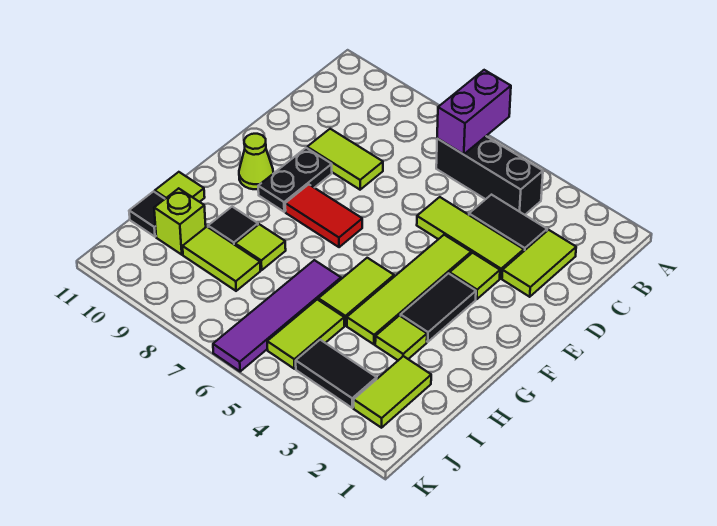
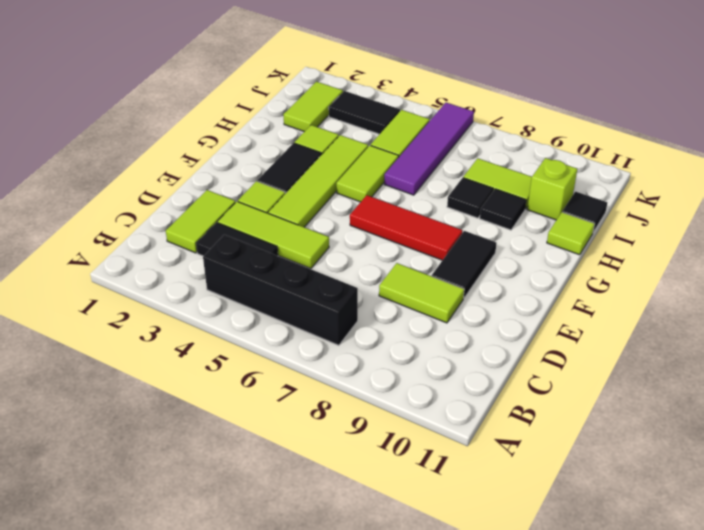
purple brick A6:B6 level 2 -> none
black brick B4:B6 level 1 -> black brick B4:B7 level 1
black plate E9:F9 level 1 -> black tile E9:F9 level 1
red tile F7:F8 level 1 -> red tile F6:F8 level 1
lime cone F10 level 1 -> none
lime tile H8 level 1 -> black tile H8 level 1

